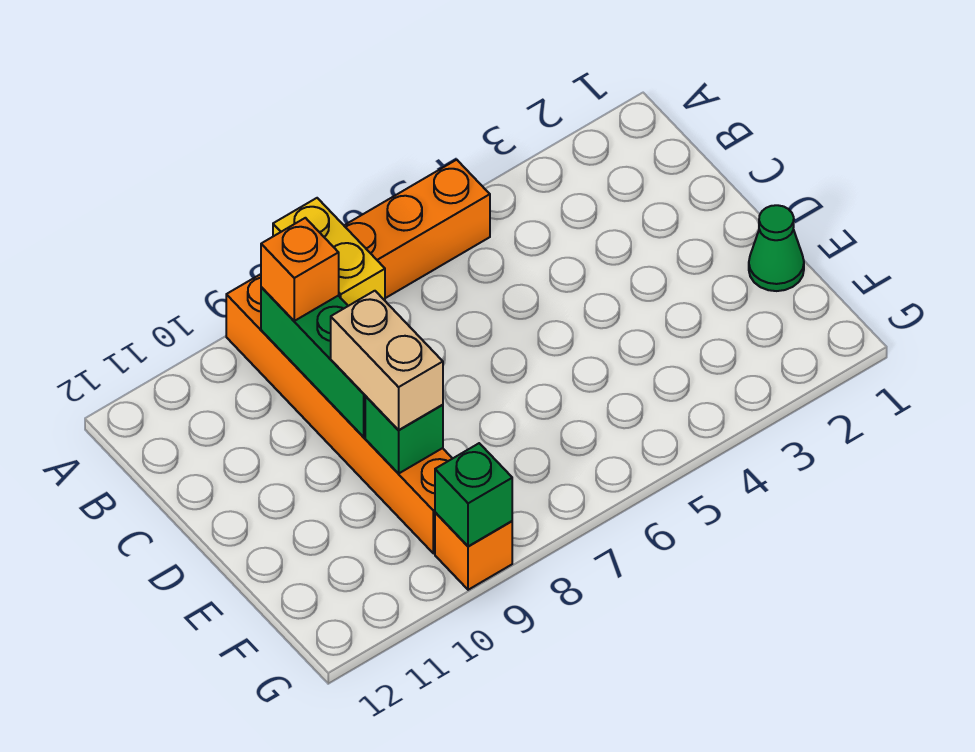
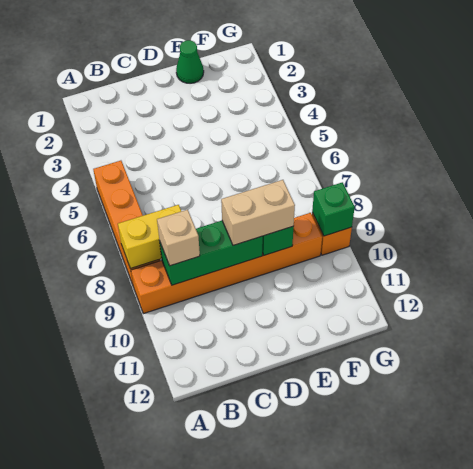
orange brick B9 level 3 -> tan brick B9 level 3

